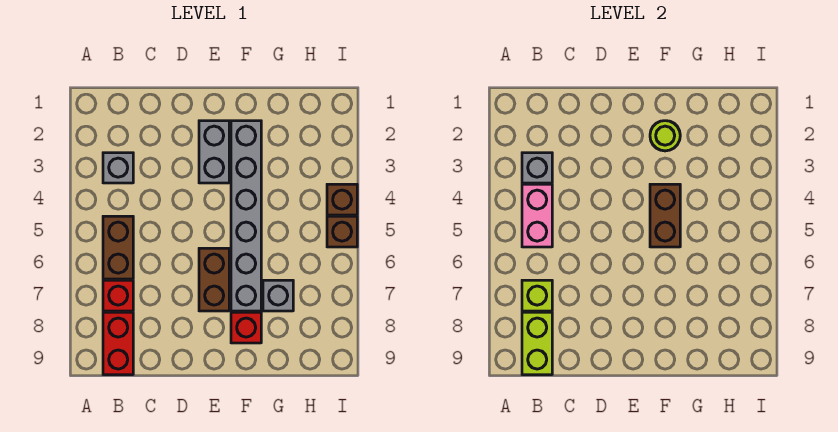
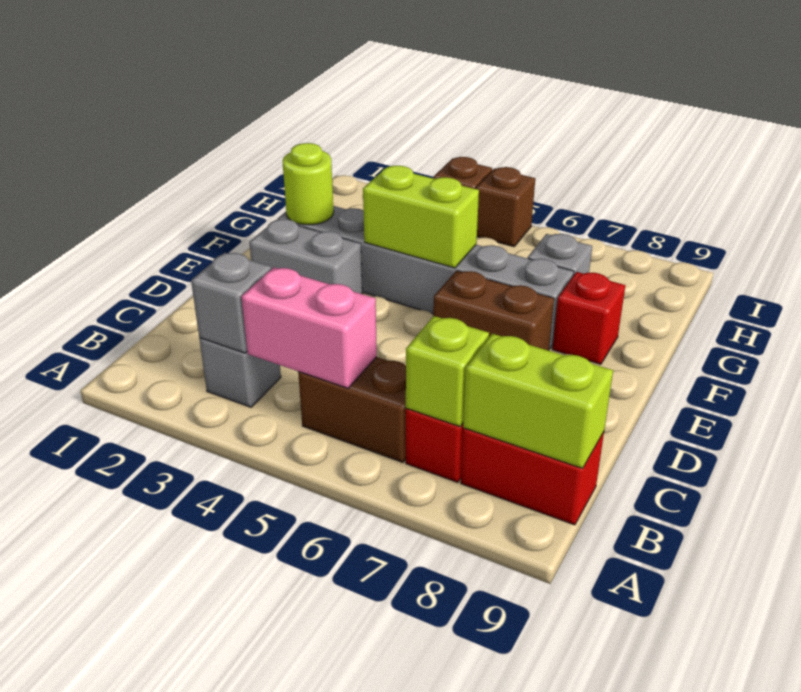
brown brick F4:F5 level 2 -> lime brick F4:F5 level 2

